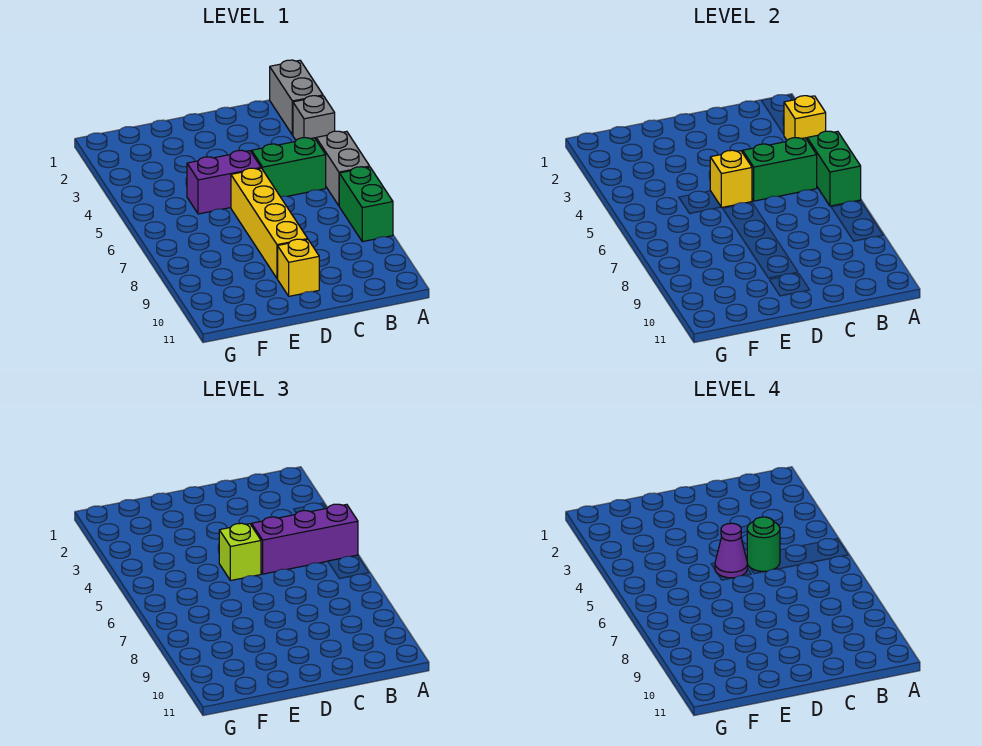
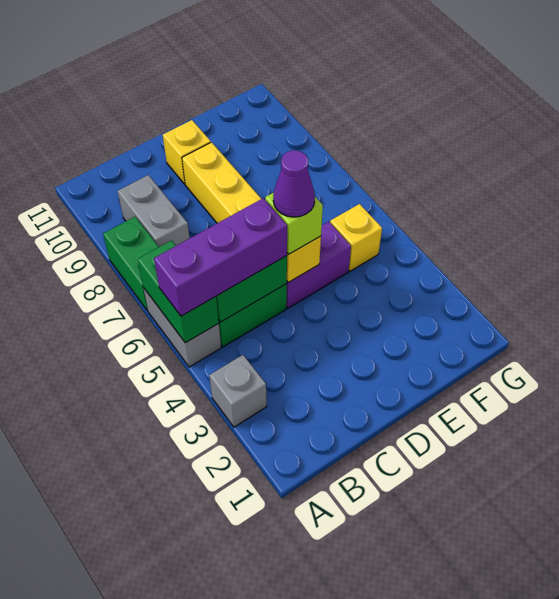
grey brick A1:A2 level 1 -> grey brick B8:B9 level 1
yellow brick A3 level 2 -> yellow brick F5 level 1
green round brick C5 level 4 -> none

